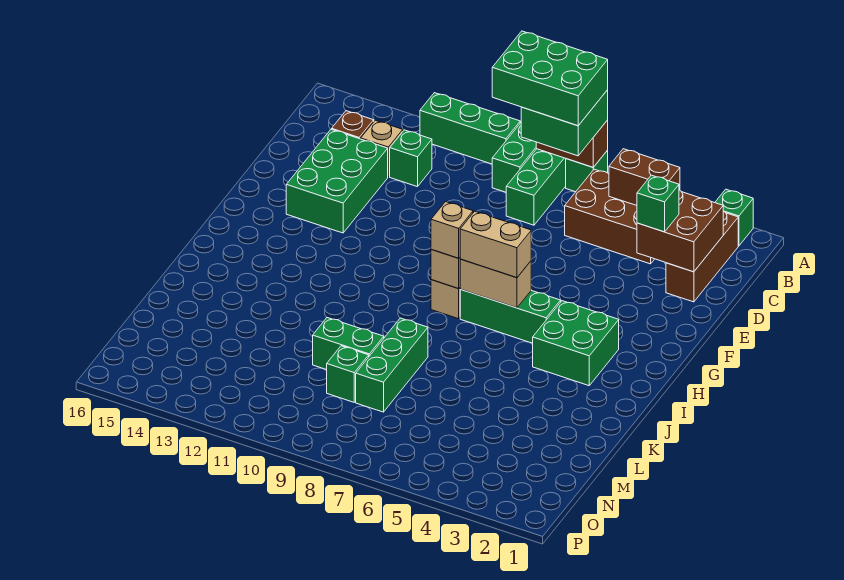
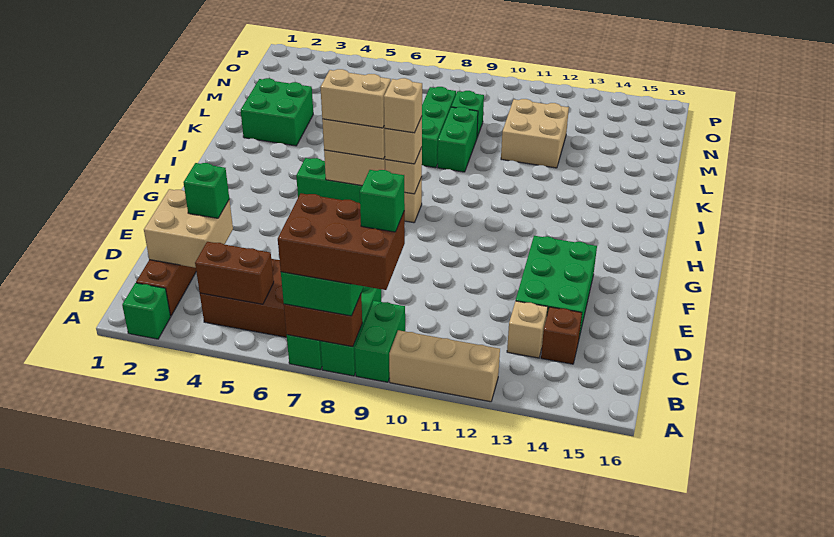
green brick A7:B9 level 4 -> brown brick A7:B9 level 4
green brick A10:A12 level 1 -> tan brick A10:A12 level 1
brown brick C2:D3 level 2 -> tan brick C2:D3 level 2
green brick C12 level 1 -> green brick B9 level 5
green brick H3:I4 level 1 -> green brick K2:L3 level 1
none -> tan brick H6:H7 level 4
none -> tan brick H8 level 4
green brick L9:L10 level 1 -> green brick K9:L9 level 1
none -> tan brick L11:M12 level 1

